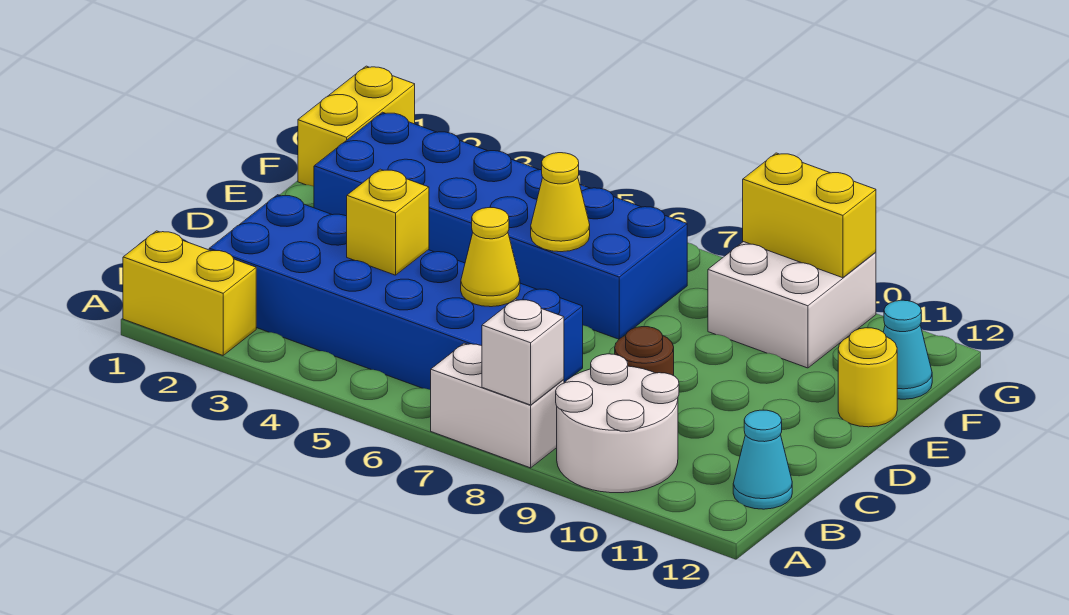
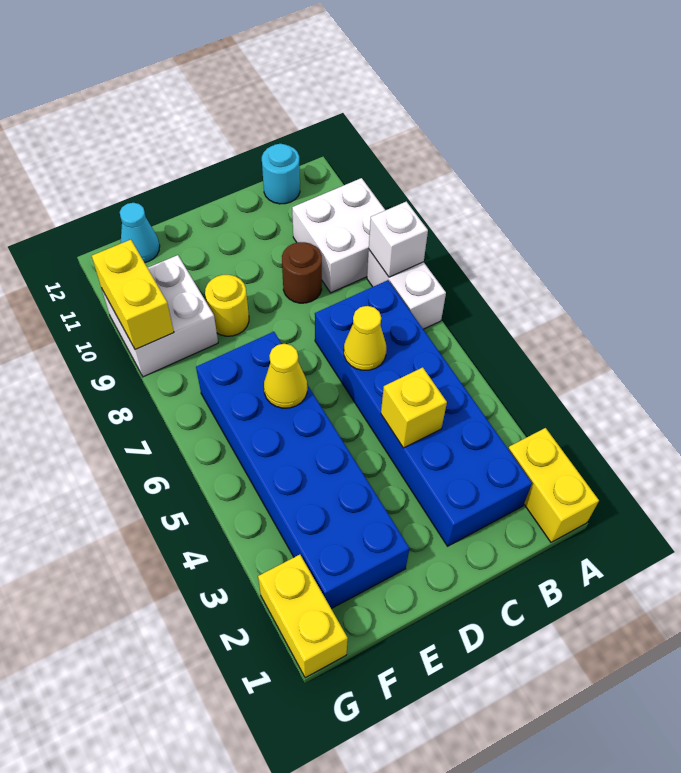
white round brick A9:B10 level 1 -> white brick A9:B10 level 1
cyan cone B12 level 1 -> cyan round brick B12 level 1
yellow round brick E12 level 1 -> yellow round brick E9 level 1
yellow brick F1:G1 level 1 -> yellow brick G1:G2 level 1

